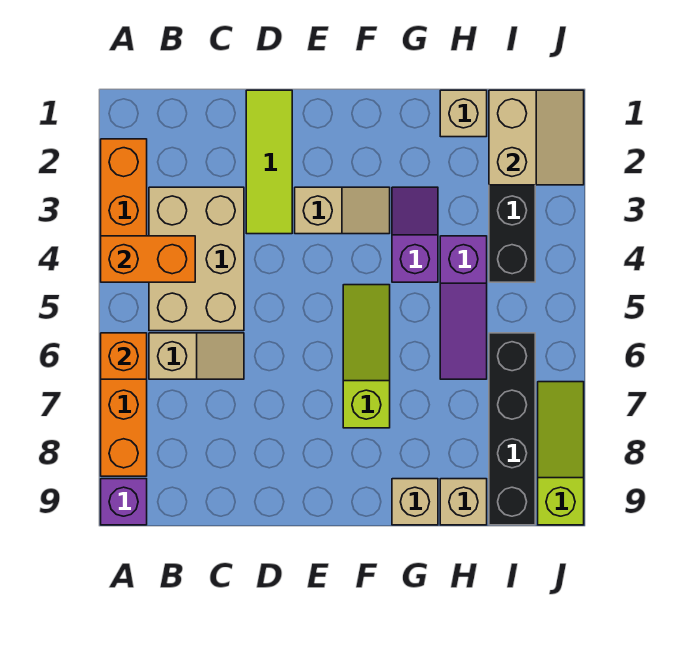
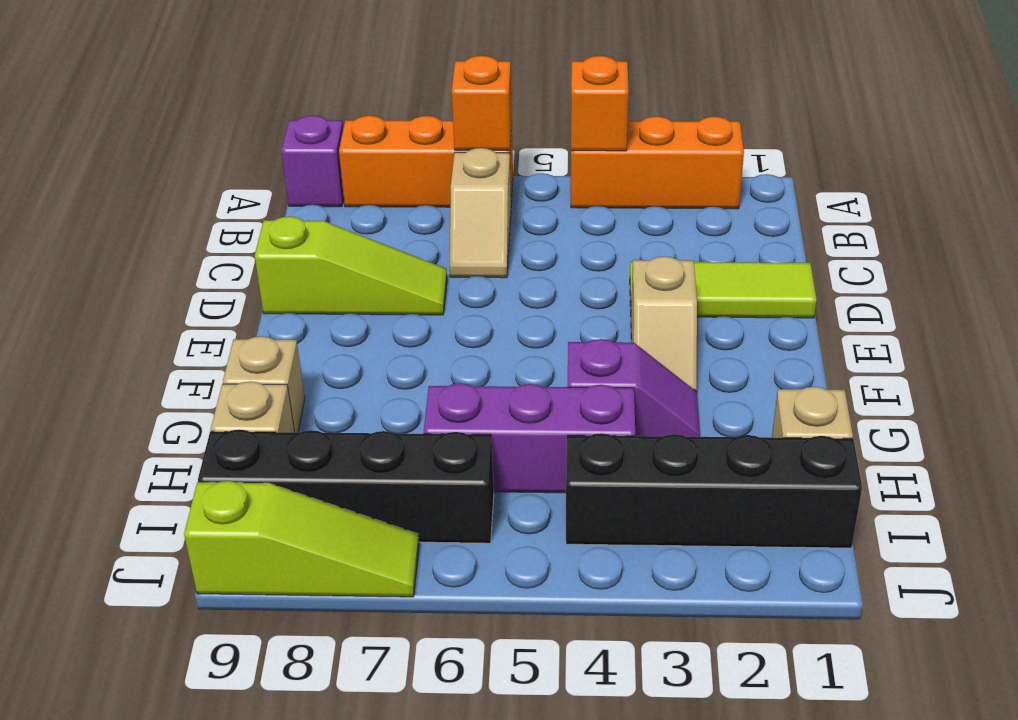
orange brick A4:B4 level 2 -> orange brick A4 level 2
tan brick B3:C5 level 1 -> none
lime slope F5:F7 level 1 top 7 -> lime slope D7:D9 level 1 top 9
purple slope H4:H6 level 1 top 4 -> purple brick H4:H6 level 1
tan slope I1:J2 level 2 top I -> none

